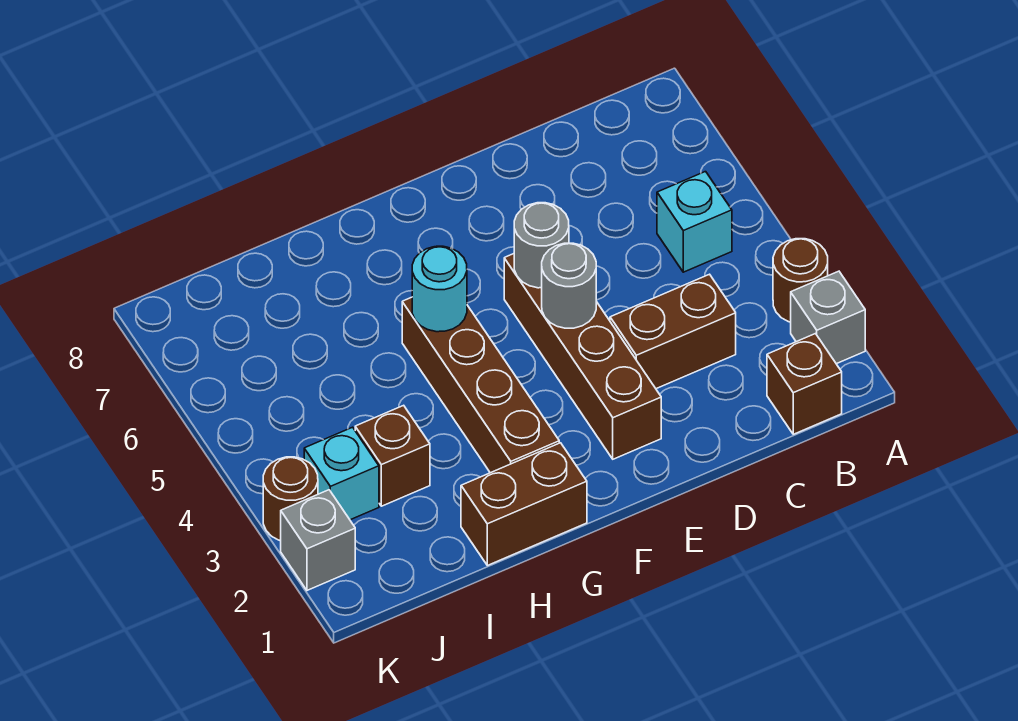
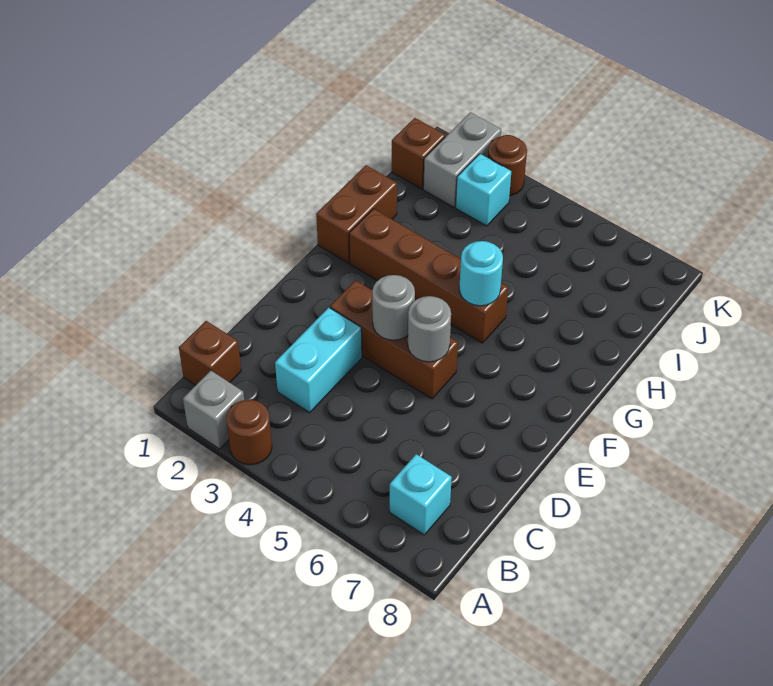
cyan brick B5 level 1 -> cyan brick B7 level 1
brown brick C3:D3 level 1 -> cyan brick C3:D3 level 1
brown brick E2:E5 level 1 -> brown brick E3:E5 level 1
brown brick I3 level 1 -> brown brick J1 level 1
grey brick K2 level 1 -> grey brick J2:K2 level 1

